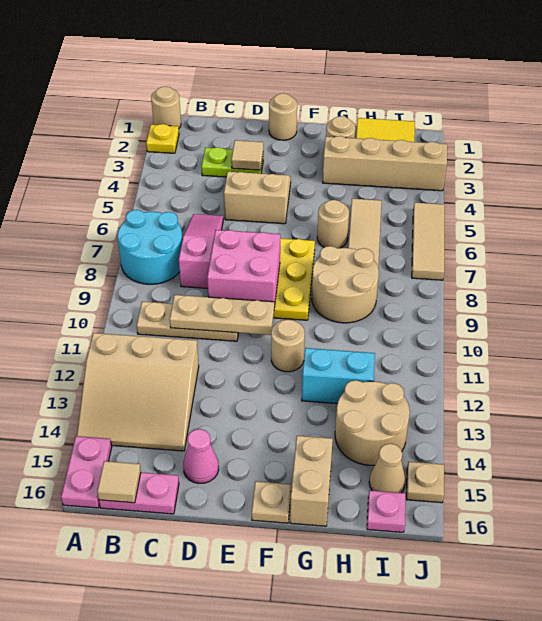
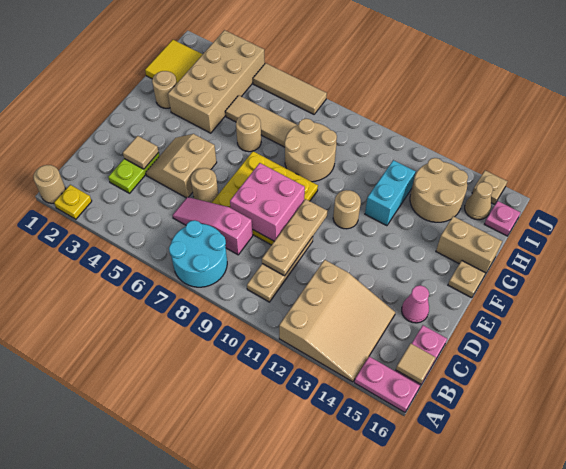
tan round brick E1 level 1 -> tan round brick D6 level 1
tan brick G3:J3 level 1 -> tan brick G3:J4 level 1

